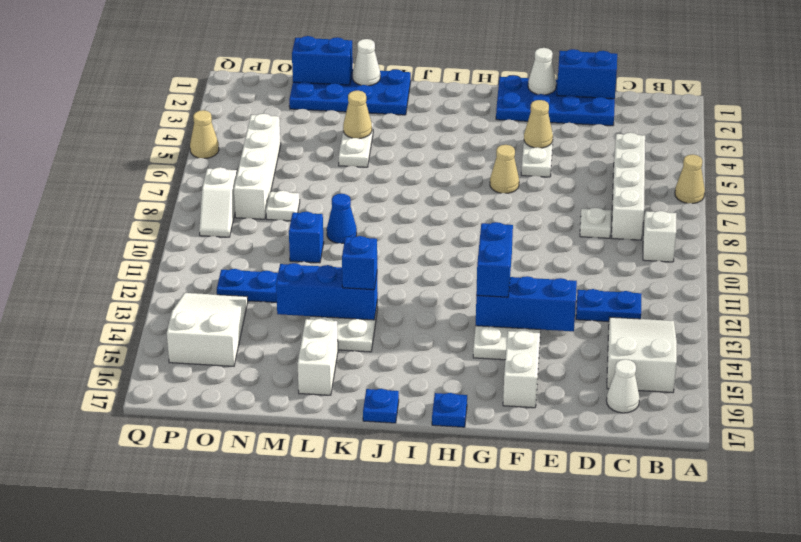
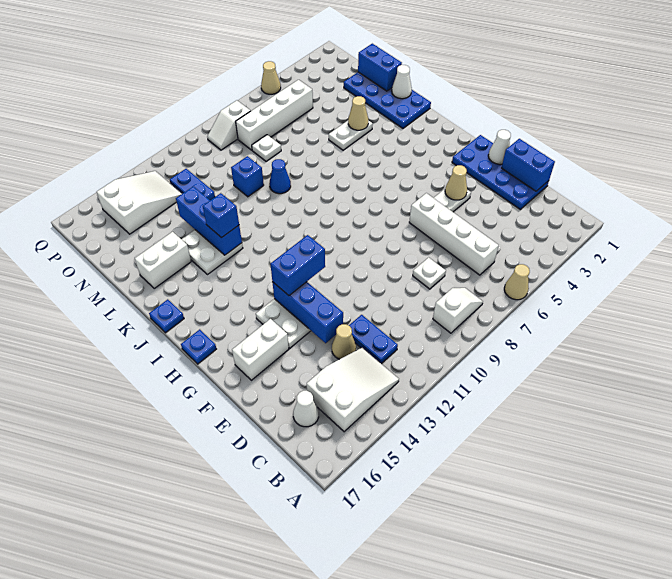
white brick C5:C8 level 1 -> white brick C6:F6 level 1
tan cone G6 level 1 -> tan cone D13 level 1

